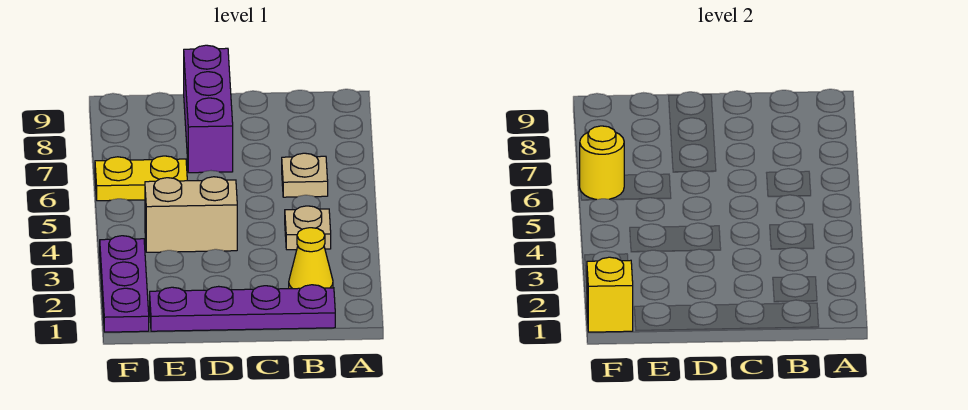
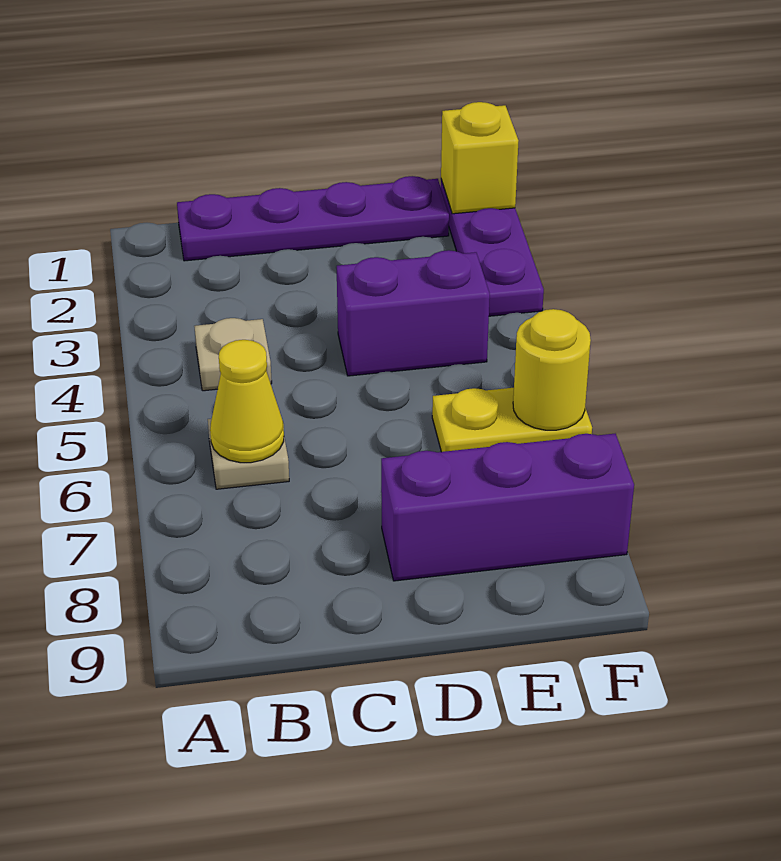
yellow cone B2 level 1 -> yellow cone B6 level 2
tan brick D4:E4 level 1 -> purple brick D4:E4 level 1
purple brick D7:D9 level 1 -> purple brick D8:F8 level 1

